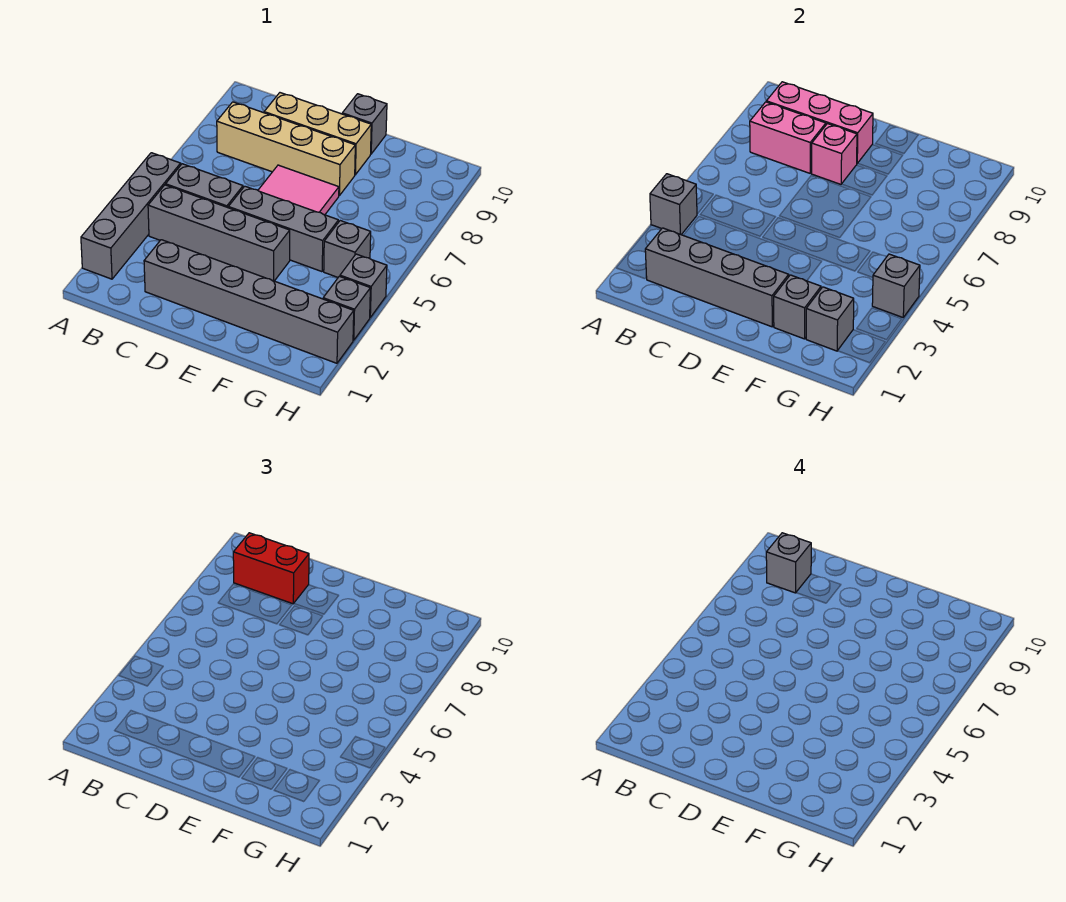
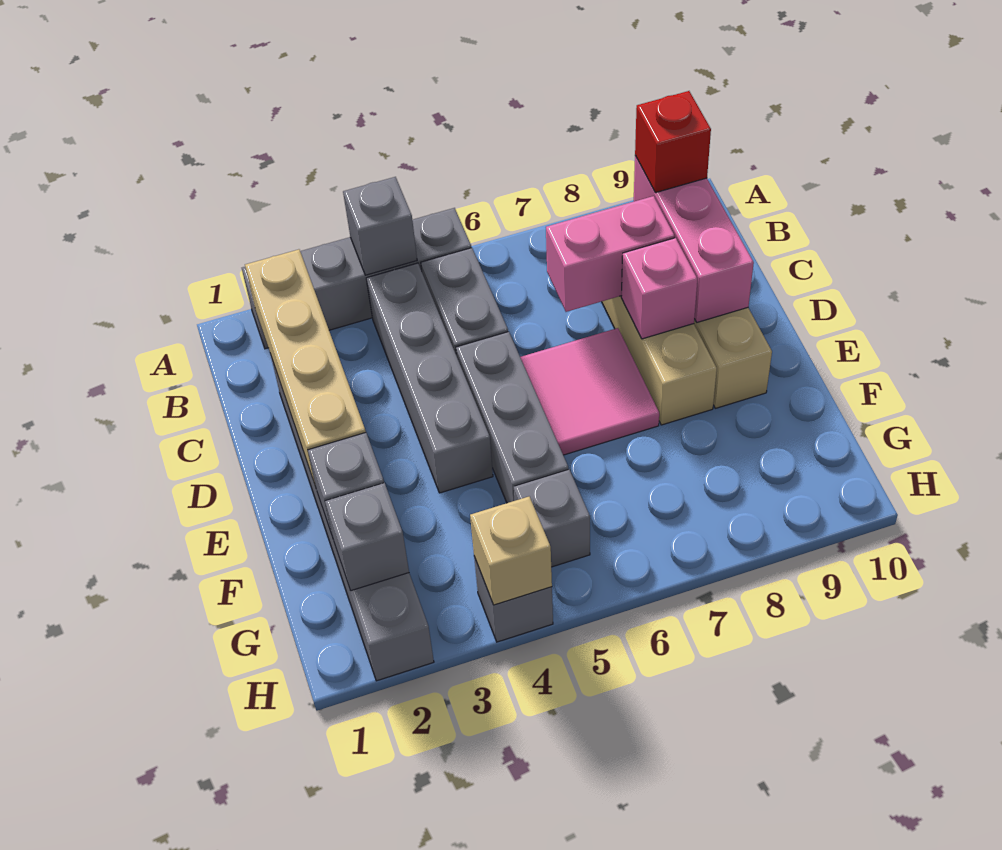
grey brick B2:E2 level 2 -> tan brick B2:E2 level 2
pink brick B8:C8 level 2 -> pink brick C7:C8 level 2
red brick B9:C9 level 3 -> red brick B9 level 3
grey brick B9 level 4 -> none
grey brick E10 level 1 -> none
grey brick H3 level 1 -> none
grey brick H4 level 2 -> tan brick H4 level 2

